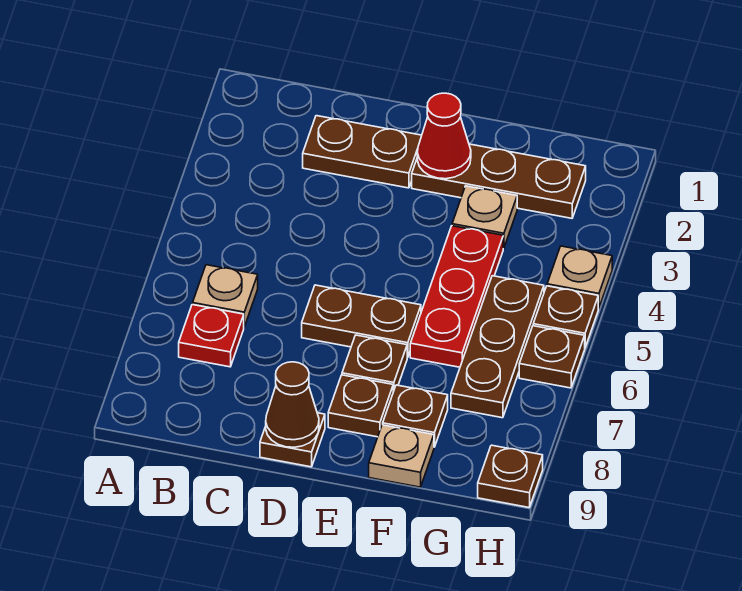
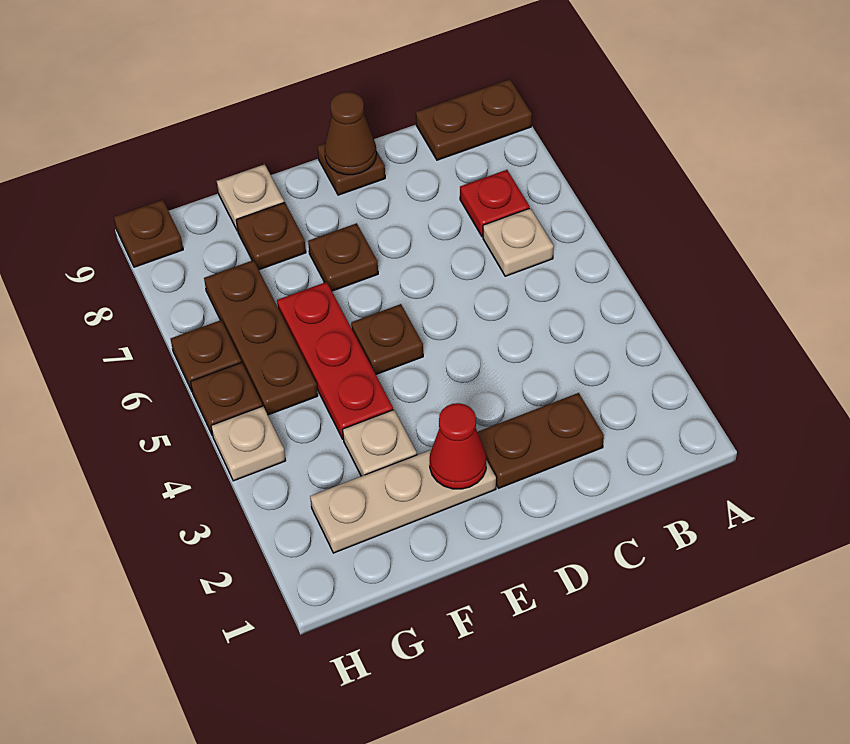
brown plate D6:E6 level 1 -> brown plate A9:B9 level 1
brown plate E2:G2 level 1 -> tan plate E2:G2 level 1
brown plate E8 level 1 -> brown plate E5 level 1

